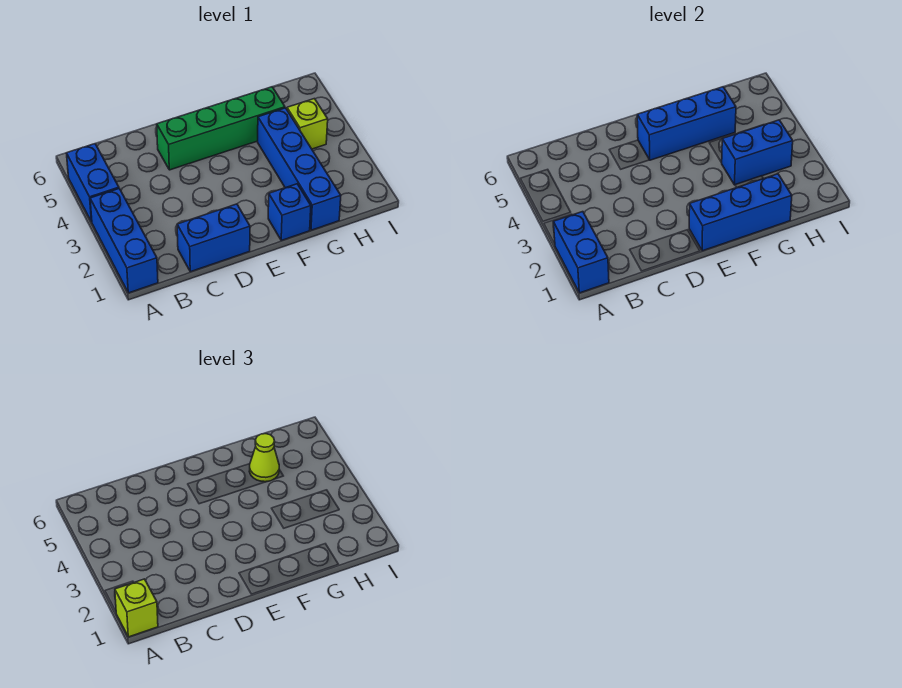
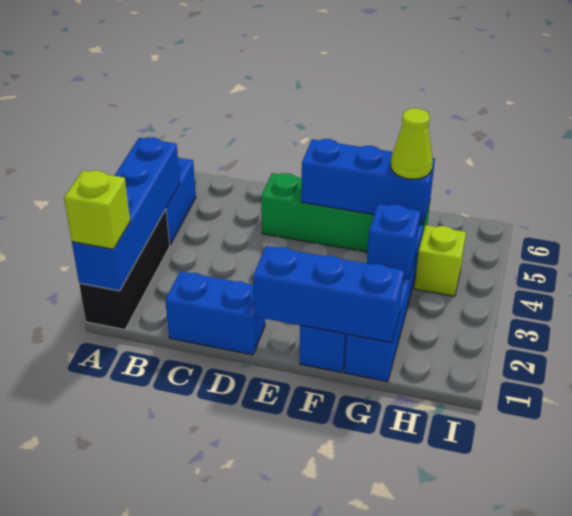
blue brick A1:A3 level 1 -> black brick A1:A3 level 1
blue brick A1:A2 level 2 -> blue brick A1:A4 level 2
blue brick G3:H3 level 2 -> blue brick G3 level 2

